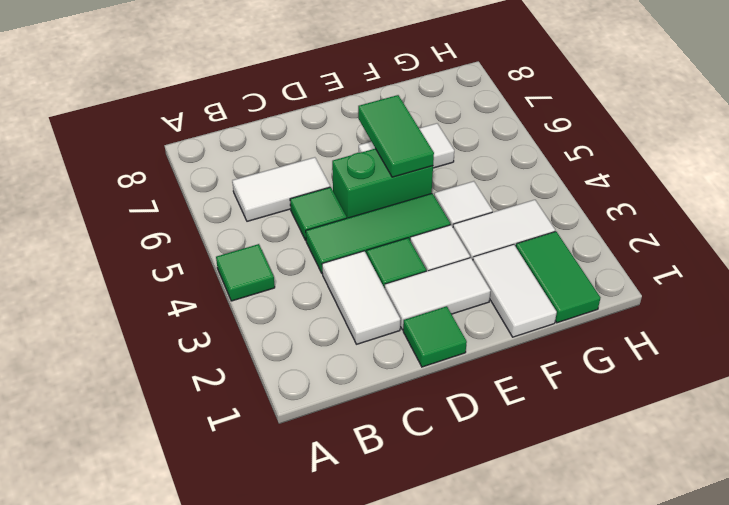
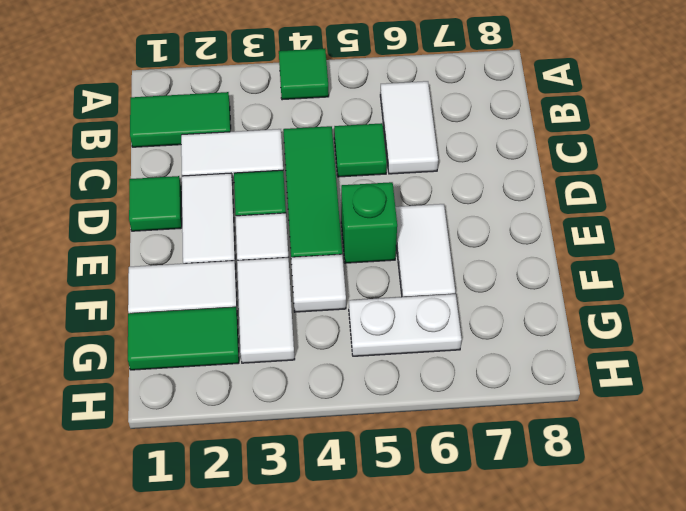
green brick D5:E5 level 1 -> green brick E5 level 1
green tile E5:E6 level 2 -> green tile B1:B2 level 1
none -> white plate G5:G6 level 1

